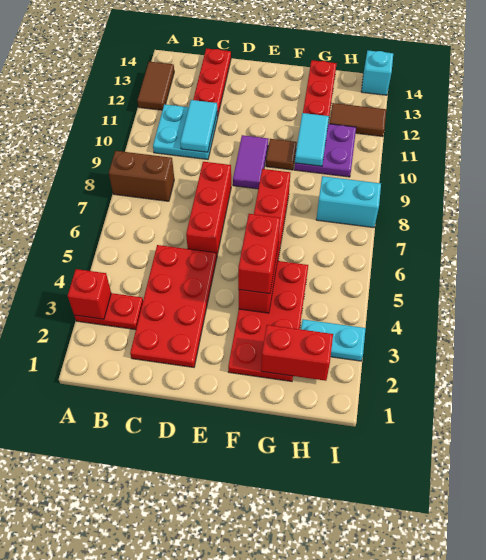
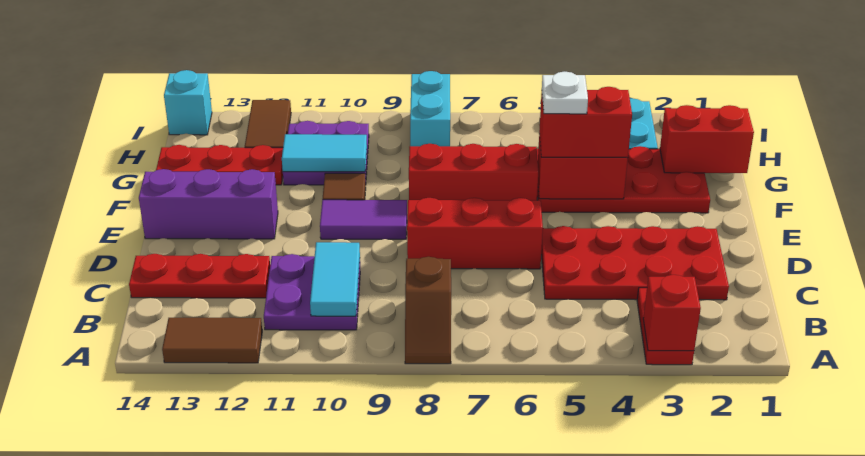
brown brick A8:B8 level 1 -> brown slope A8:B8 level 1 top B
cyan plate B10:C11 level 1 -> purple plate B10:C11 level 1
cyan tile C10:C11 level 2 -> cyan tile B10:C10 level 2
none -> purple brick E12:E14 level 1
none -> white plate F5 level 4
red brick G2:H2 level 2 -> red brick G1:G2 level 2

